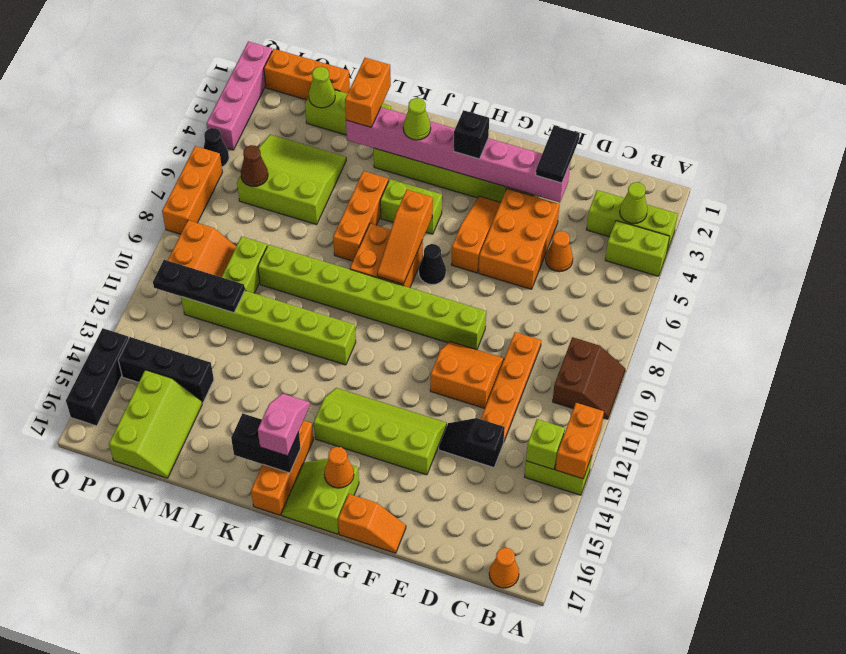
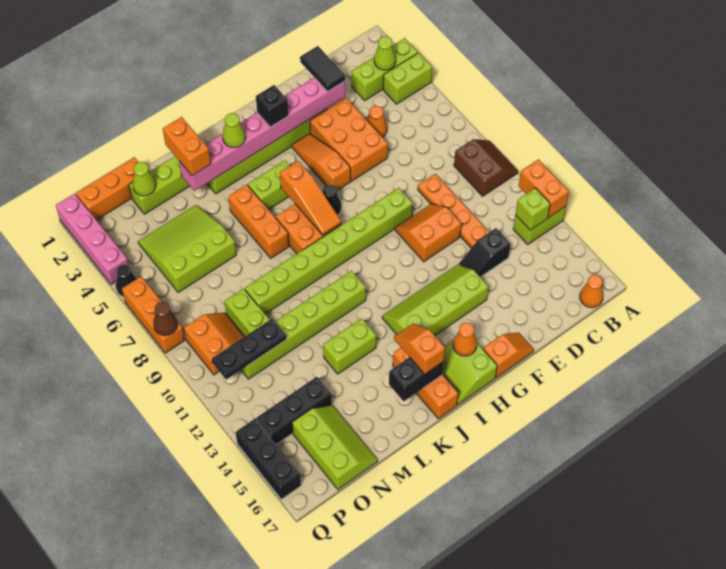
pink slope J15:J16 level 3 top 16 -> orange slope J15:J16 level 3 top 16
none -> lime brick K13:L13 level 1
brown cone O6 level 2 -> brown cone Q8 level 2

